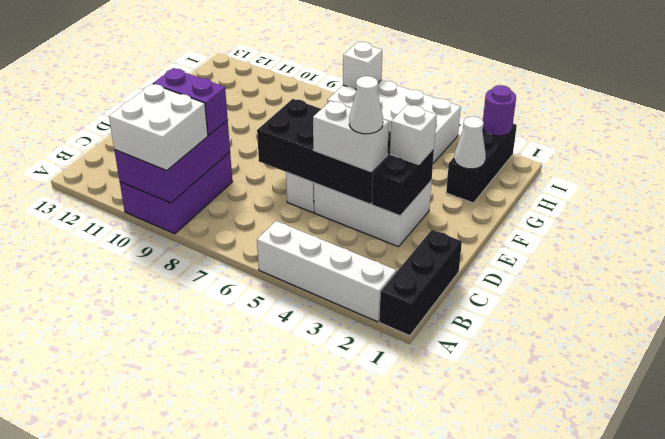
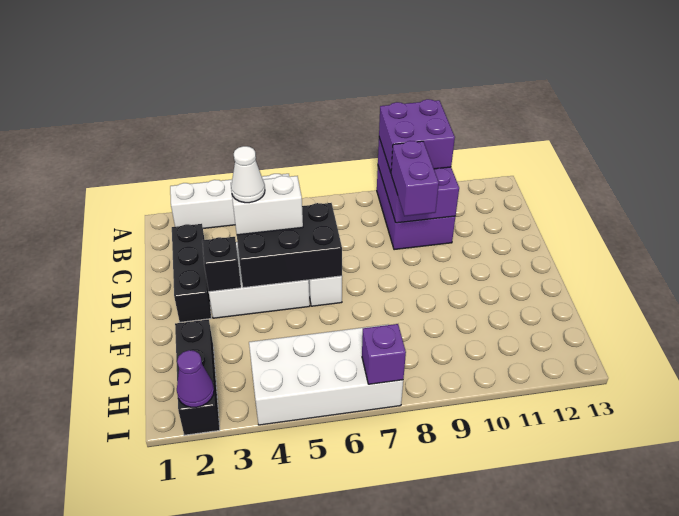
black brick A1:C1 level 1 -> black brick C2:E2 level 1
white brick A9:B10 level 3 -> purple brick A9:B10 level 3
purple brick C9:C10 level 3 -> purple brick C9:D9 level 3
black brick D3:E3 level 2 -> black brick E3 level 2
black brick D4:E7 level 2 -> black brick D4:E6 level 2
white brick E3 level 3 -> none
white cone G2 level 2 -> none
purple round brick I2 level 2 -> purple cone I2 level 2
white brick I7 level 2 -> purple brick I7 level 2

